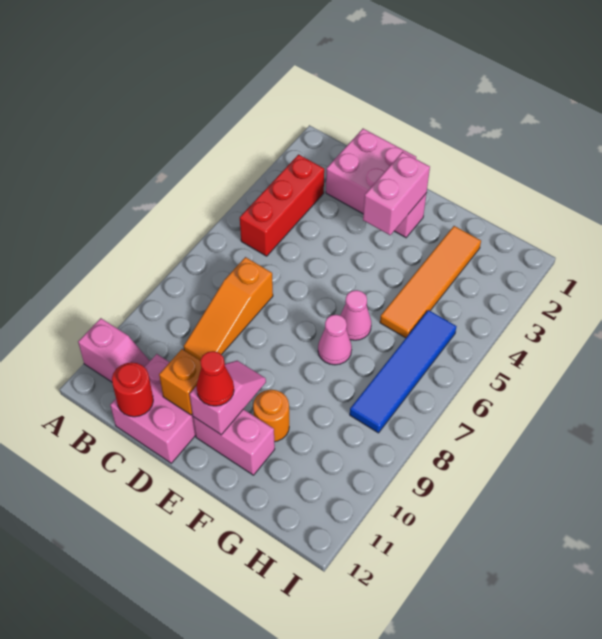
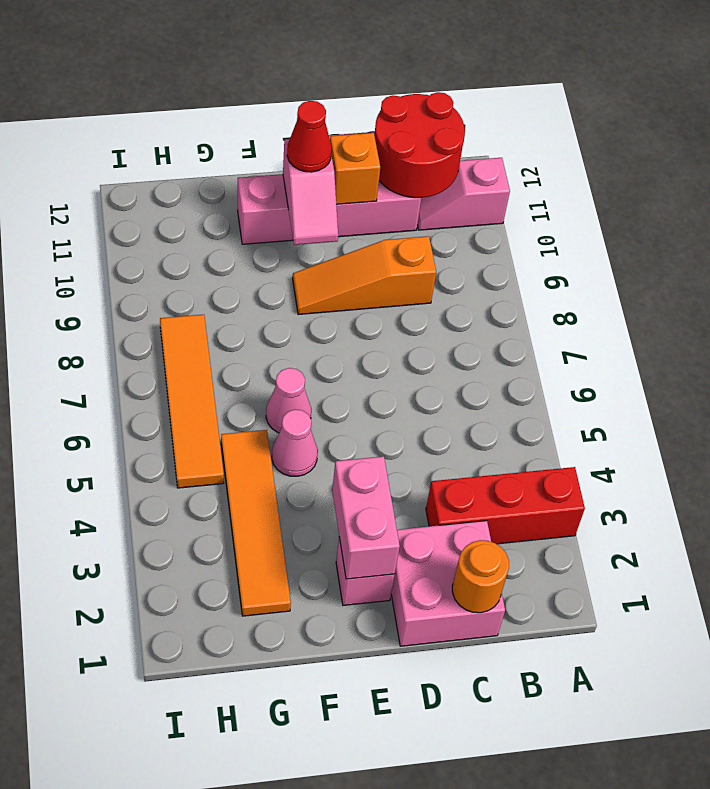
red brick B3:B5 level 1 -> red brick A3:C3 level 1
orange slope C7:C9 level 1 top 7 -> orange slope C9:E9 level 1 top C
red round brick C12 level 2 -> red round brick B11:C12 level 2
pink cone F7 level 1 -> pink cone F5 level 1
orange round brick F10 level 1 -> orange round brick C1 level 2
blue tile H5:H8 level 1 -> orange tile H5:H8 level 1

